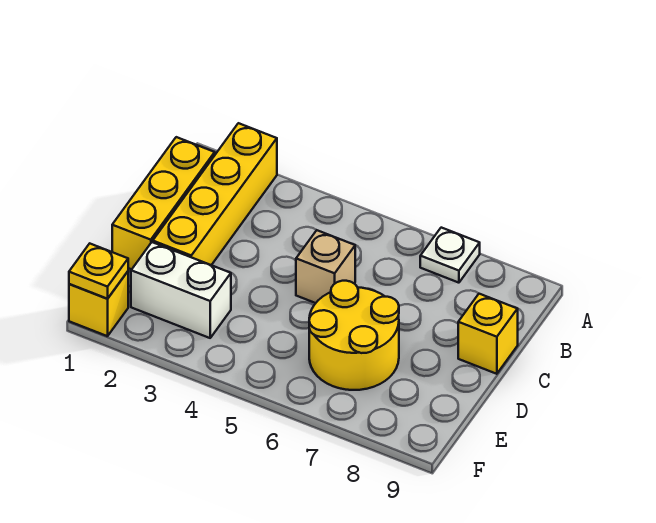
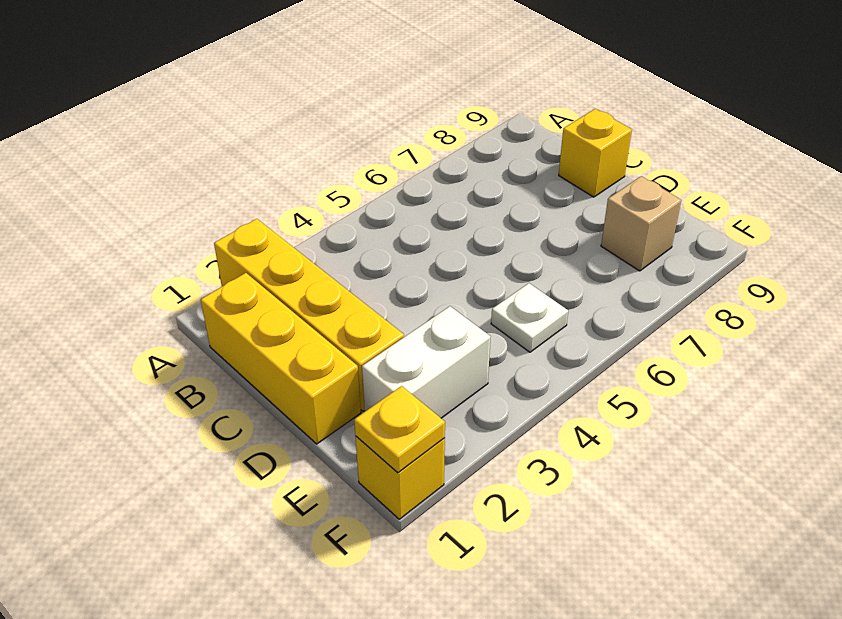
white plate A7 level 1 -> white plate E5 level 1
tan brick C5 level 1 -> tan brick E8 level 1
yellow round brick D6:E7 level 1 -> none

